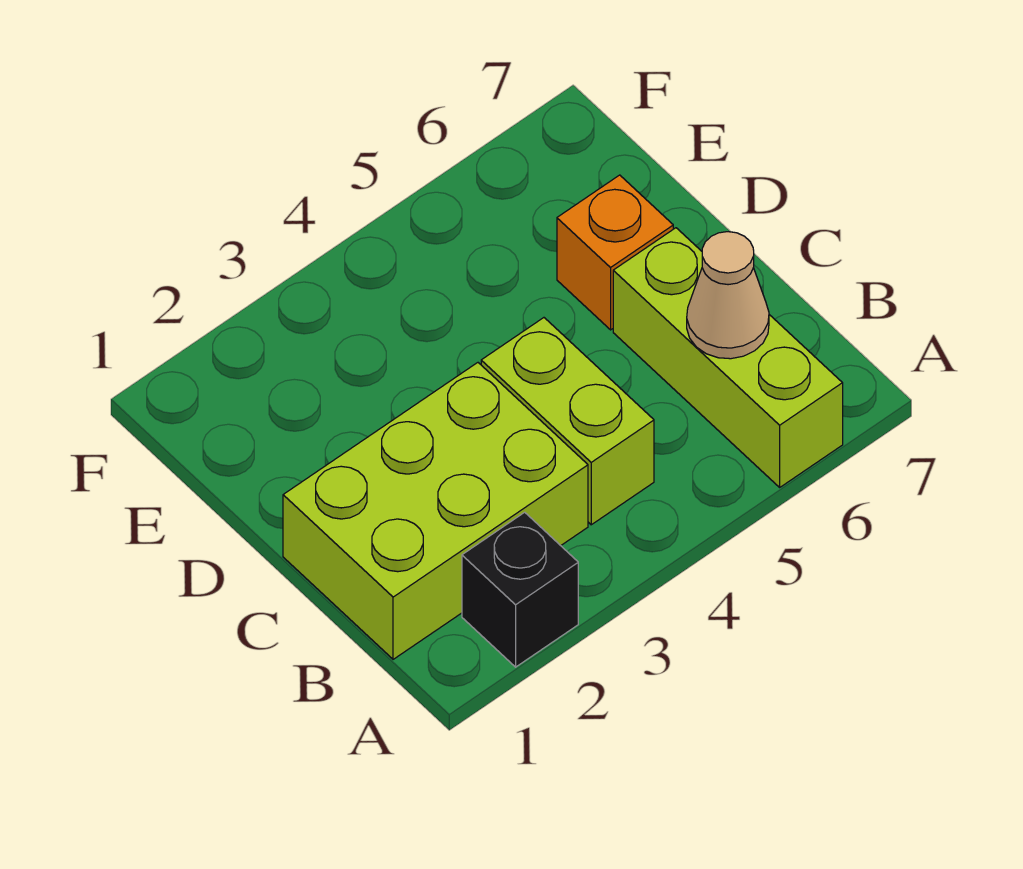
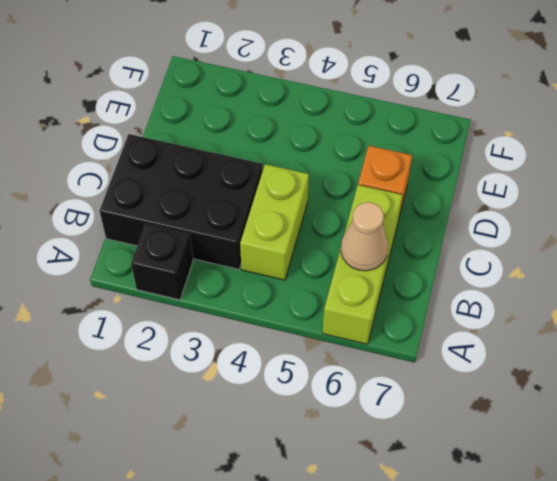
lime brick B1:C3 level 1 -> black brick B1:C3 level 1

